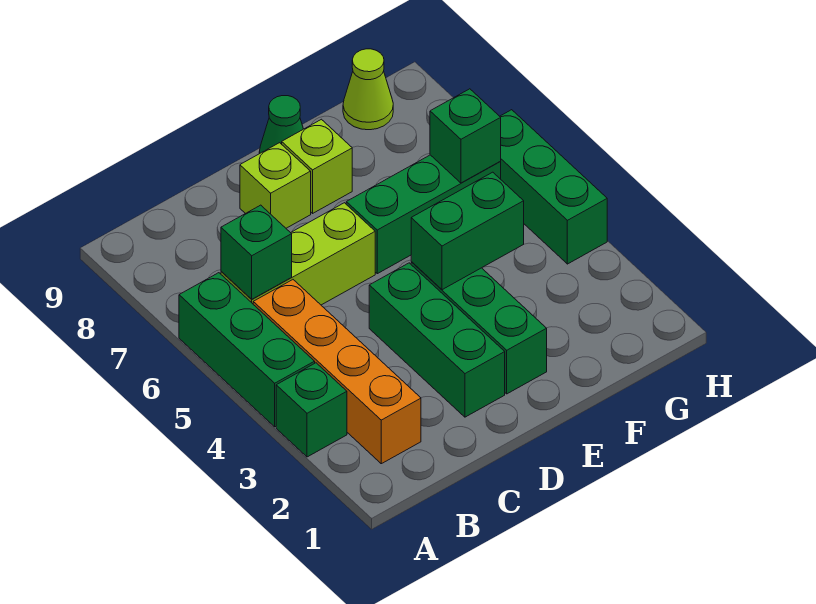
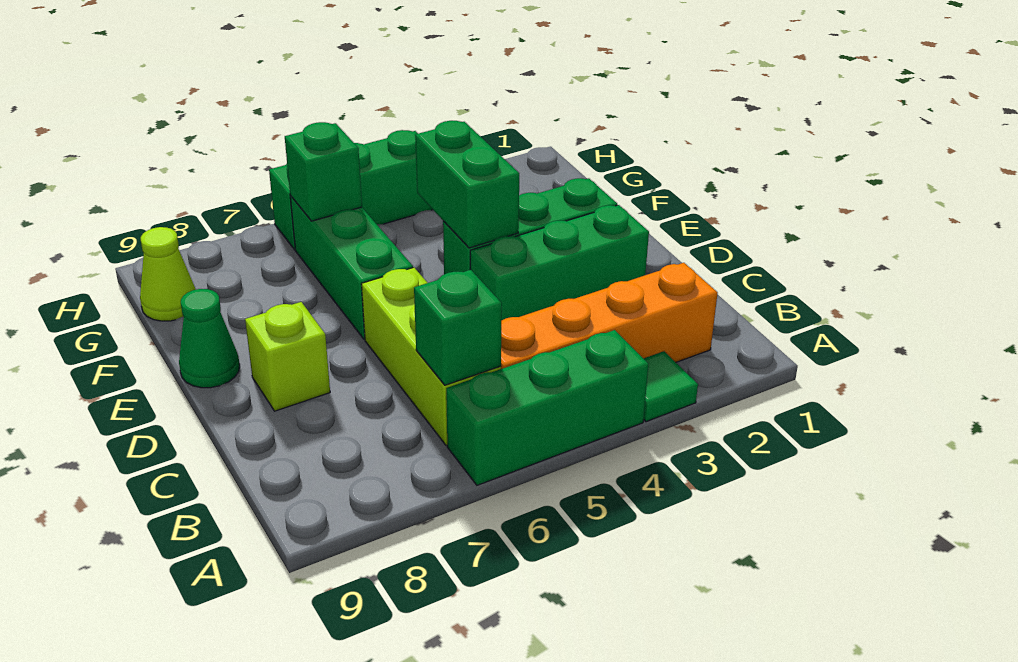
green brick A3 level 1 -> green tile A3 level 1
lime brick E8 level 1 -> none

